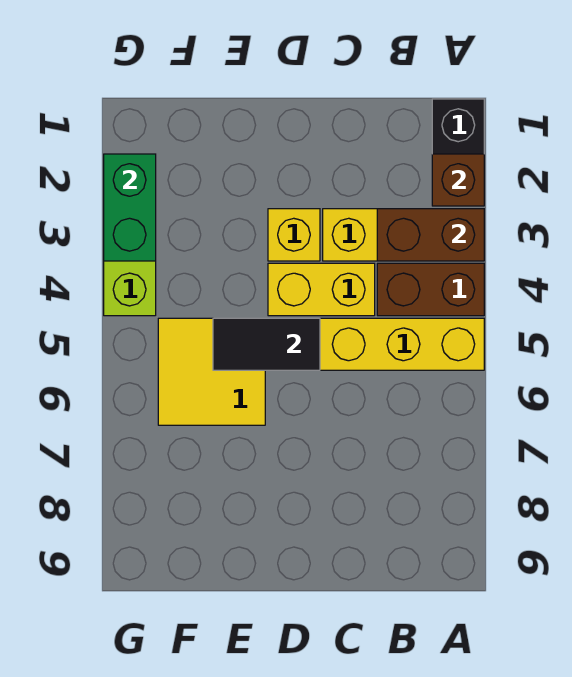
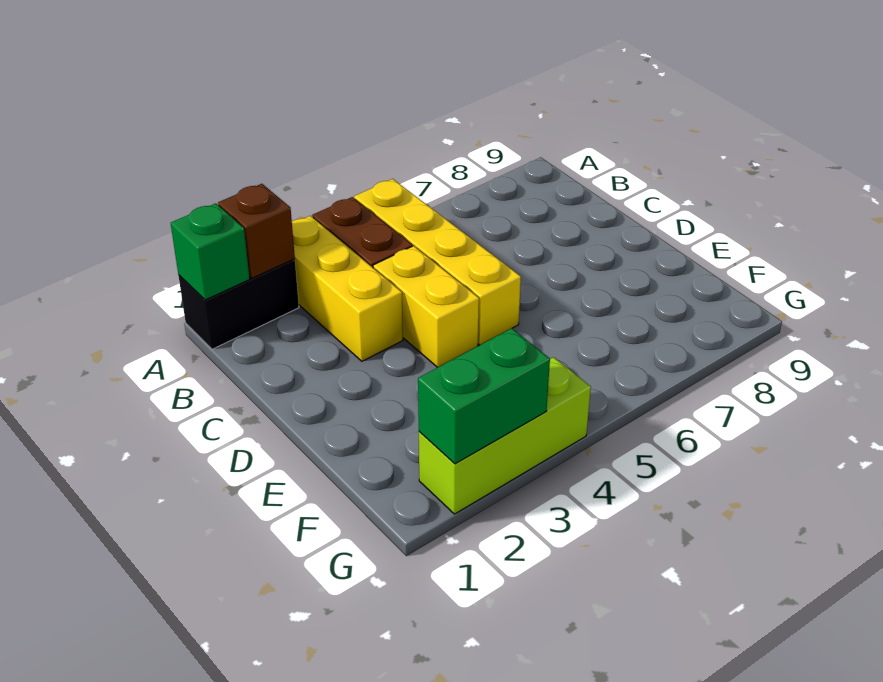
none -> green brick A1 level 2
brown brick A3:B3 level 2 -> none
yellow brick D3 level 1 -> none
black tile D5:E5 level 2 -> none
yellow tile E5:F6 level 1 -> none

